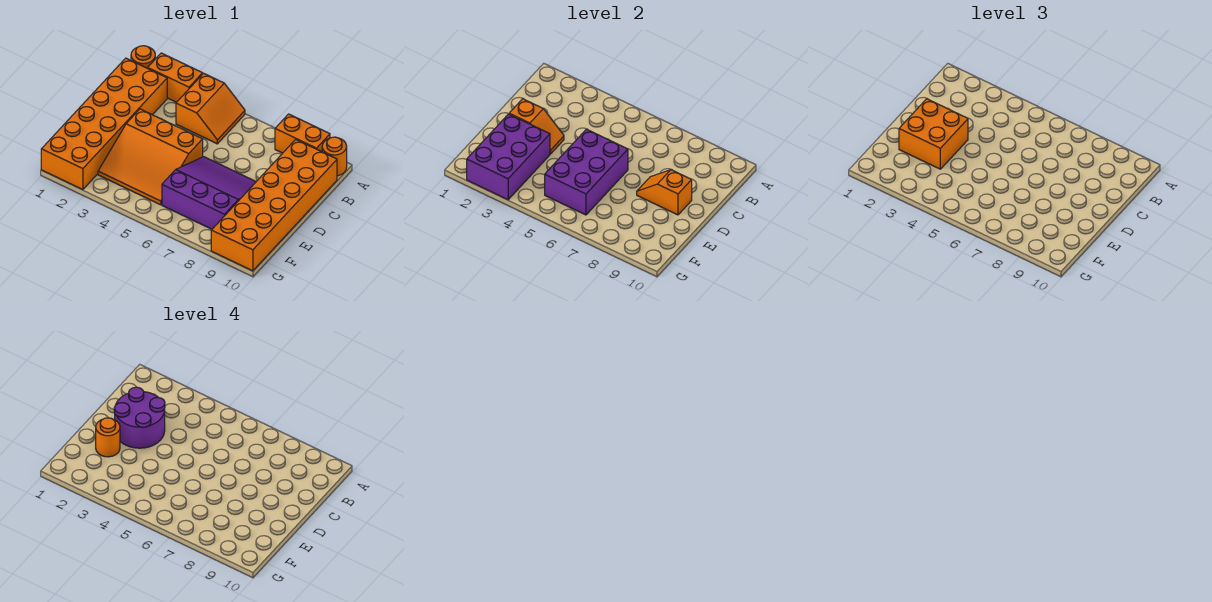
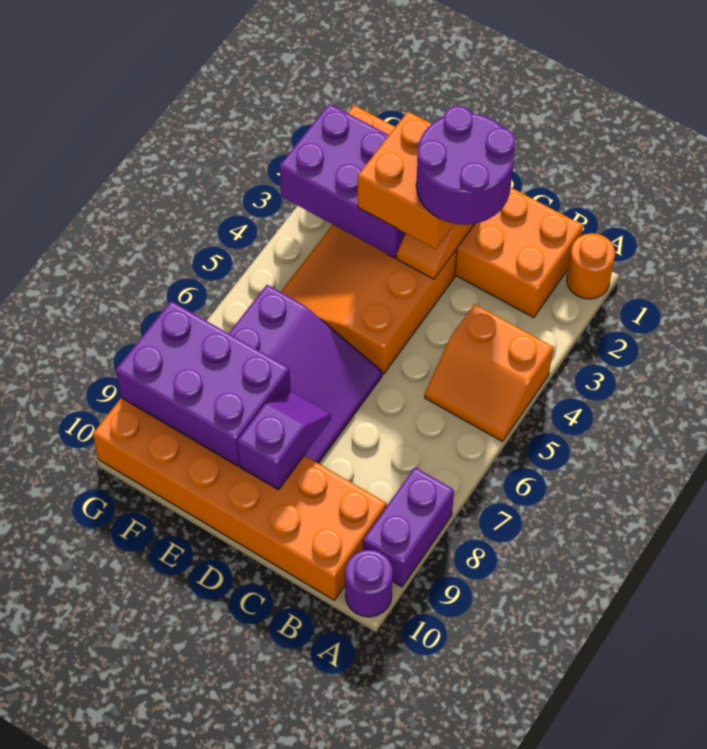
orange brick A2:A3 level 1 -> none
orange brick A8:A9 level 1 -> purple brick A8:A9 level 1
orange round brick A10 level 1 -> purple round brick A10 level 1
purple brick D5:F6 level 2 -> purple brick E8:G9 level 2
orange slope D8:D9 level 2 top 9 -> purple slope D8:D9 level 2 top 9
orange round brick E2 level 4 -> none

